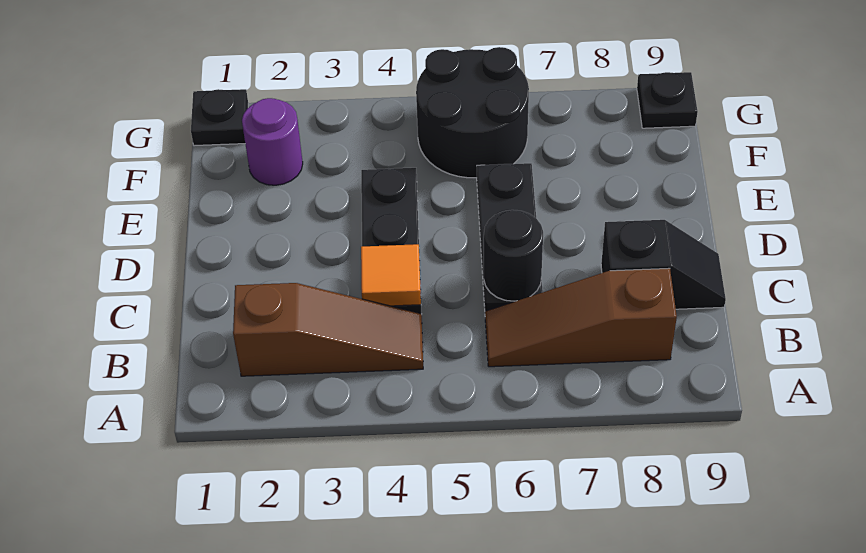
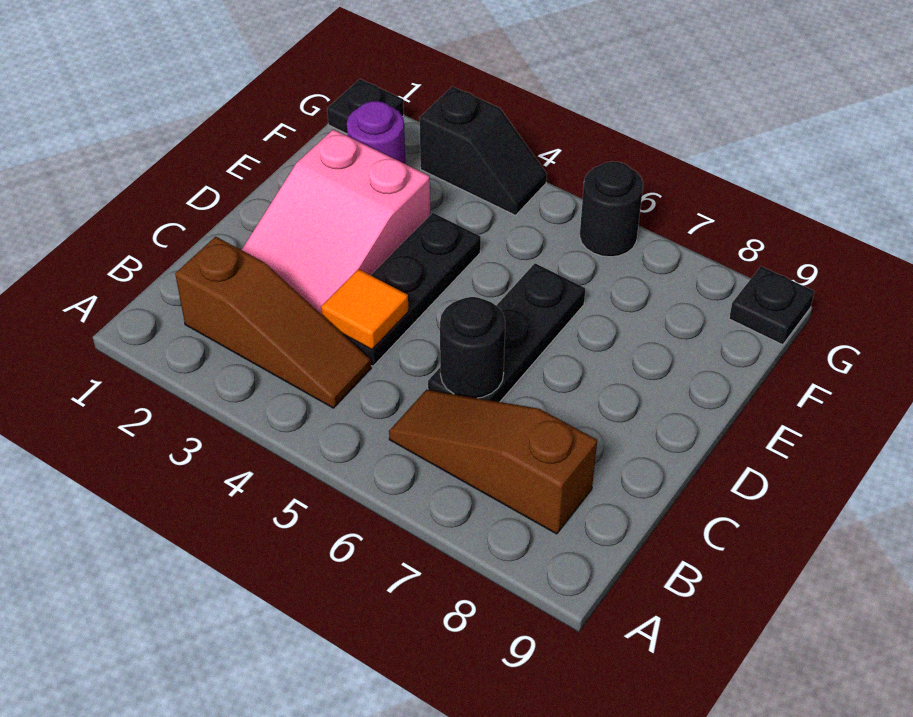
none -> pink slope C2:E3 level 1 top E
black slope C8:C9 level 1 top 8 -> black slope G3:G4 level 1 top 3
black round brick F5:G6 level 1 -> black round brick G6 level 1

